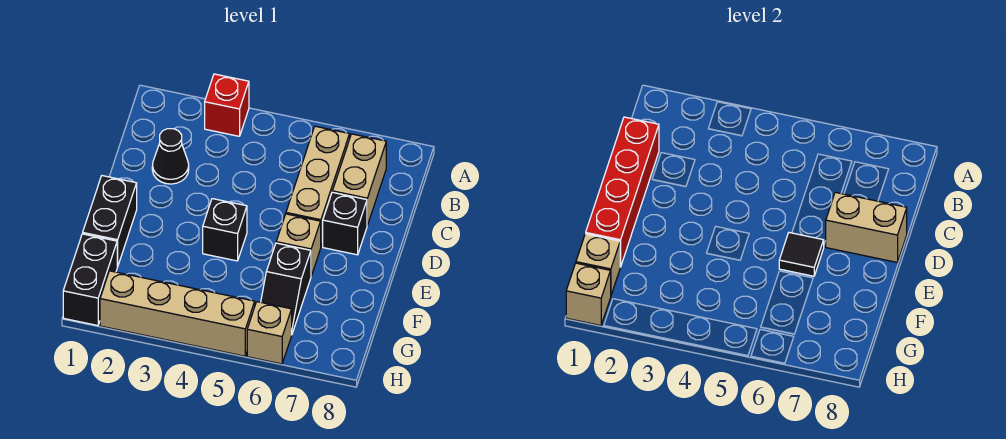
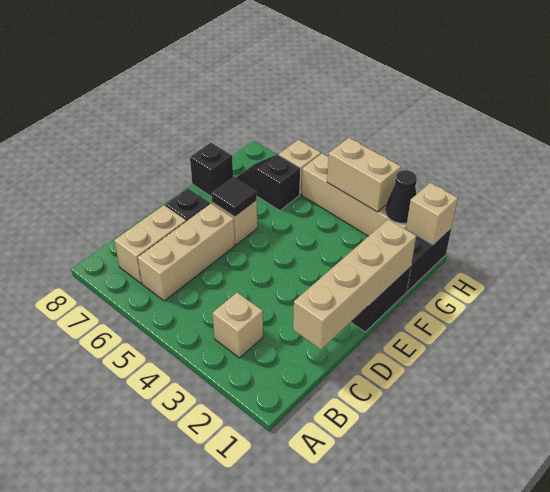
red brick A3 level 1 -> none
red brick C1:F1 level 2 -> tan brick C1:F1 level 2
black cone C2 level 1 -> black cone H2 level 2
tan brick D7:D8 level 2 -> tan brick H3:H4 level 2
black brick E4 level 1 -> black brick F8 level 1
black slope F6:G6 level 1 top F -> black slope G6:G7 level 1 top 6
tan brick G1 level 2 -> tan brick B3 level 1

